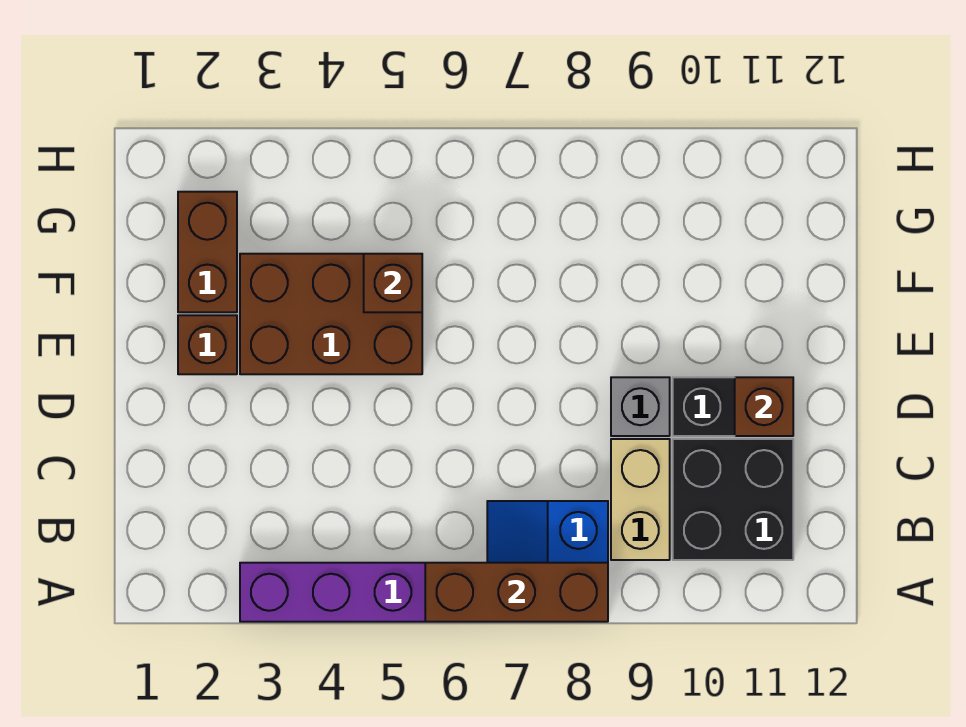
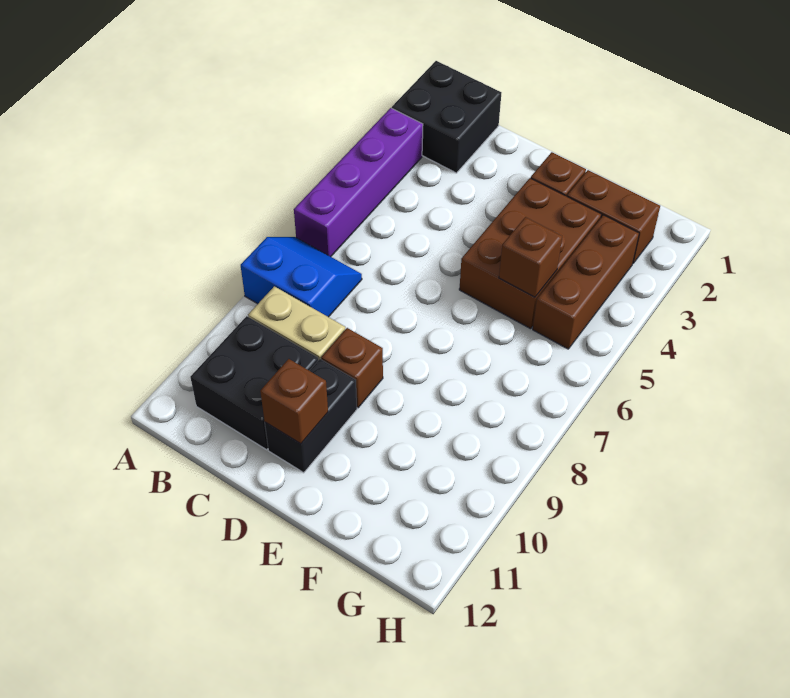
none -> black brick A1:B2 level 1
brown brick A6:A8 level 2 -> brown brick G3:G5 level 1
grey brick D9 level 1 -> brown brick D9 level 1

